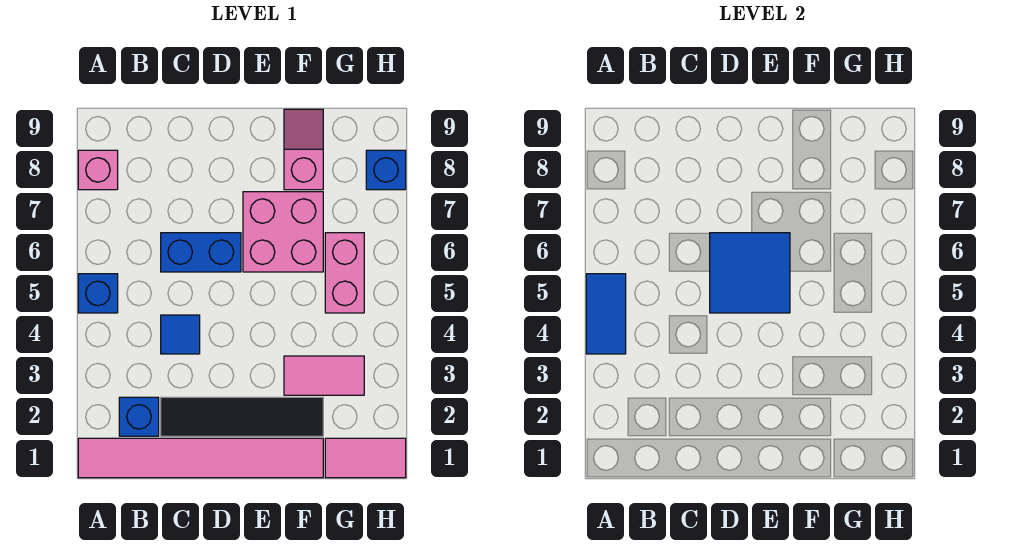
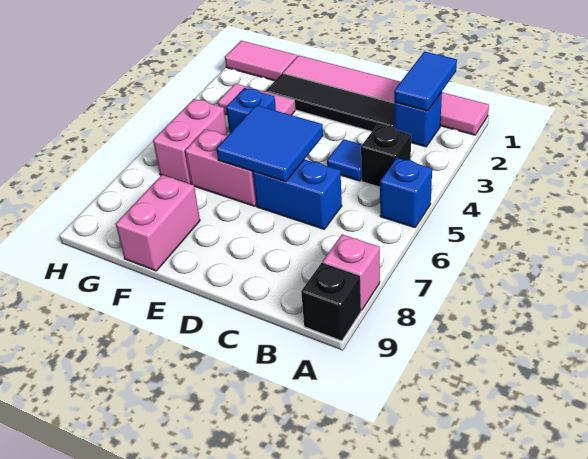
blue tile A4:A5 level 2 -> blue tile B1:B2 level 2
none -> black brick A9 level 1
none -> black brick B4 level 1
pink brick E6:F7 level 1 -> pink brick E6:F6 level 1
pink slope F8:F9 level 1 top 8 -> pink brick F8:F9 level 1
blue brick H8 level 1 -> blue brick F4 level 1

